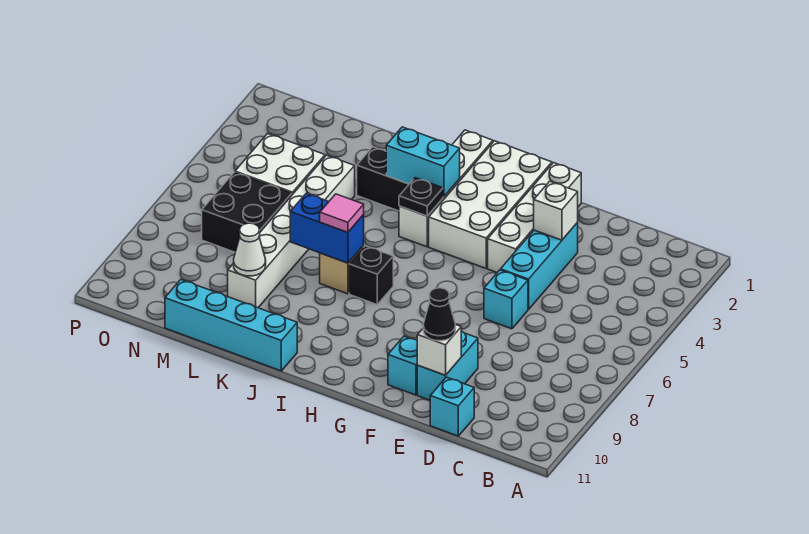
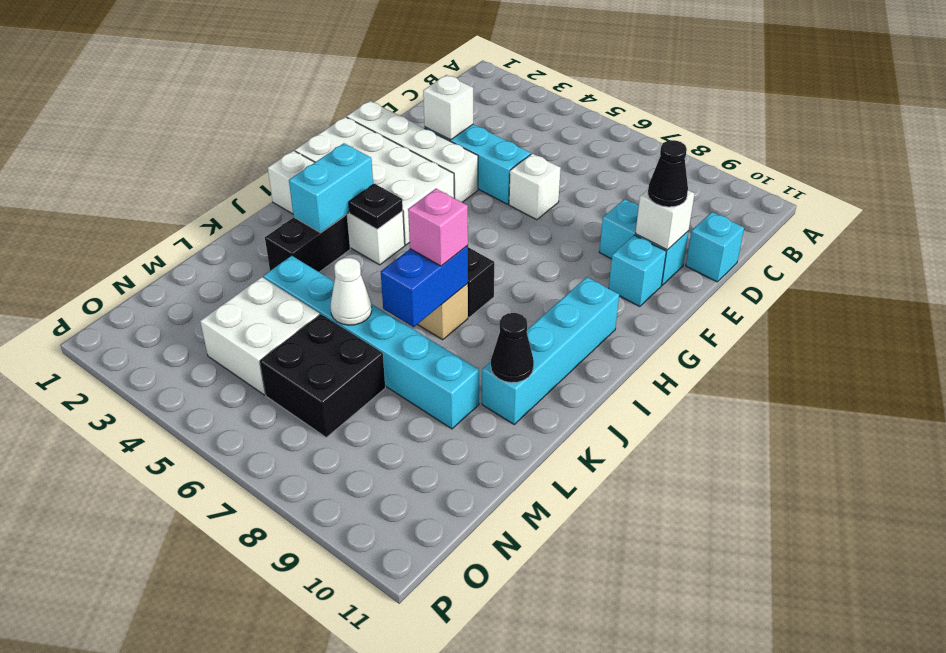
cyan brick E6 level 1 -> white brick E6 level 1
pink tile J7 level 3 -> pink brick J7 level 3
cyan brick J11:M11 level 1 -> cyan brick H10:K10 level 1
none -> black cone K10 level 2
white brick L4:L9 level 1 -> cyan brick L4:L9 level 1
white cone L9 level 2 -> white cone L6 level 2

